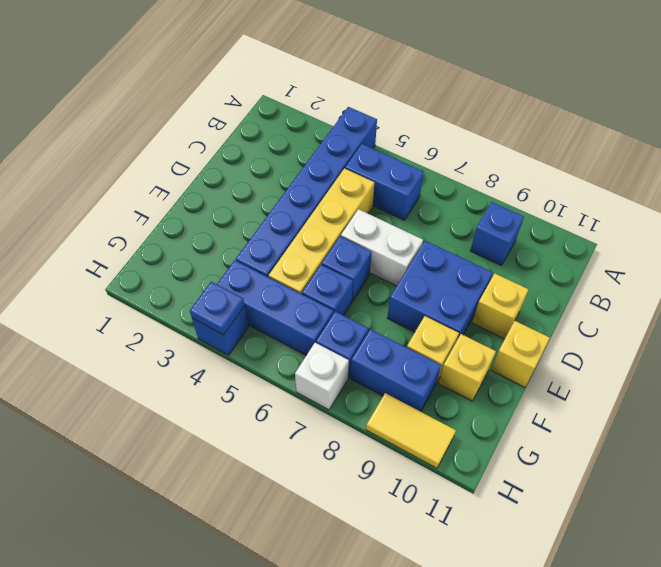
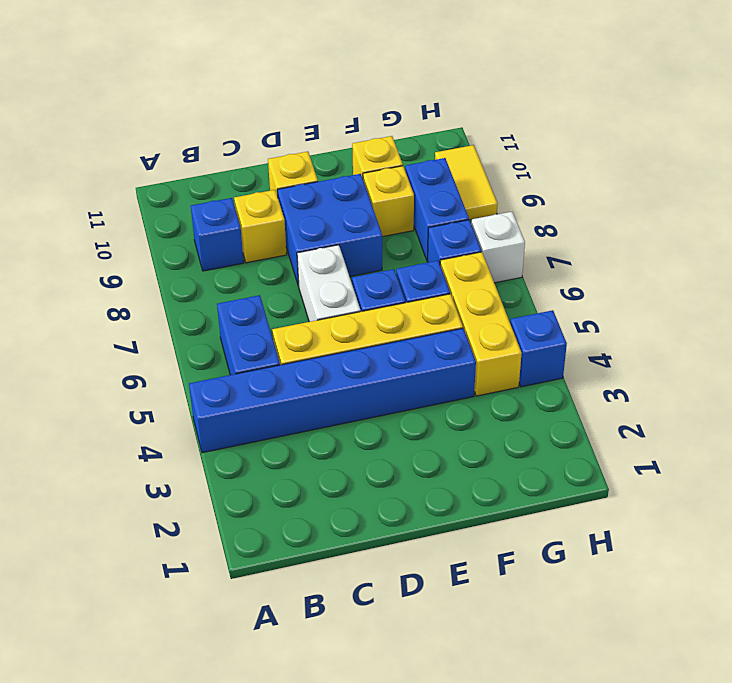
yellow brick E11 level 1 -> yellow brick C9 level 1
blue brick G4:G6 level 1 -> yellow brick G4:G6 level 1
blue plate H4 level 2 -> none

